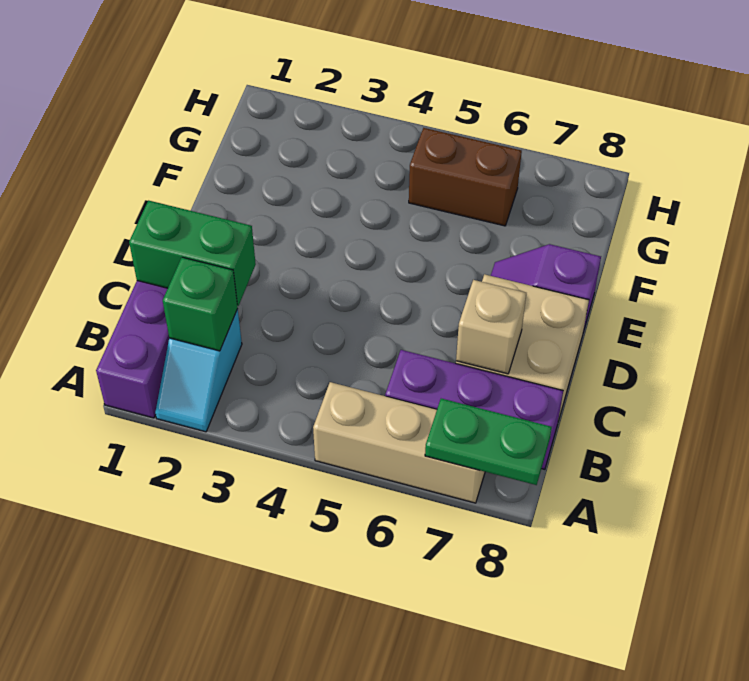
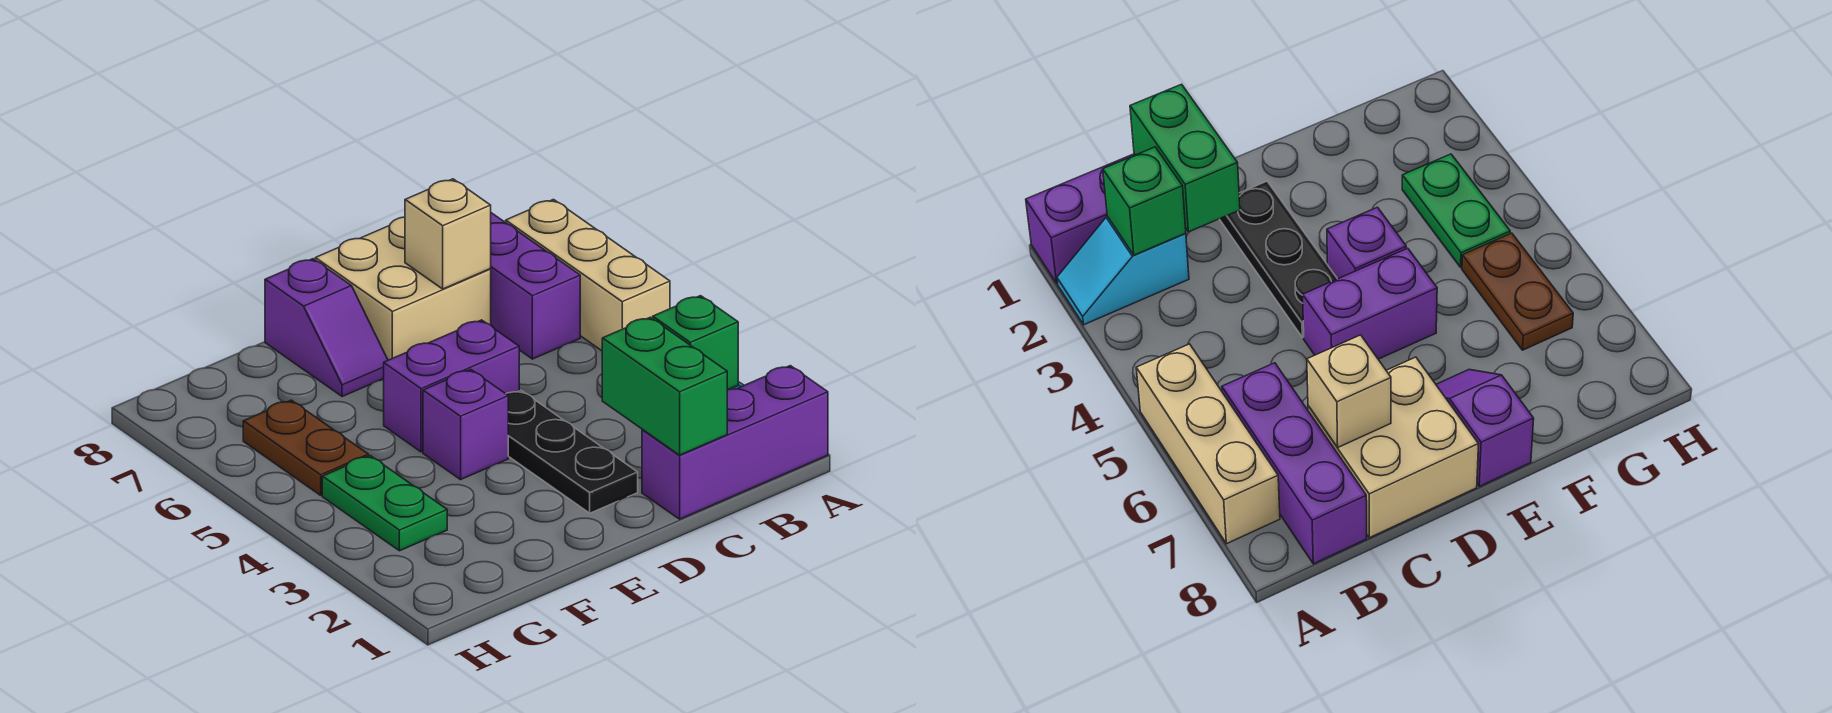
green plate A7:A8 level 2 -> green plate G3:G4 level 1
none -> black plate D2:D4 level 1
none -> purple brick D5:E5 level 1
none -> purple brick E4 level 1
brown brick G5:G6 level 1 -> brown plate G5:G6 level 1

